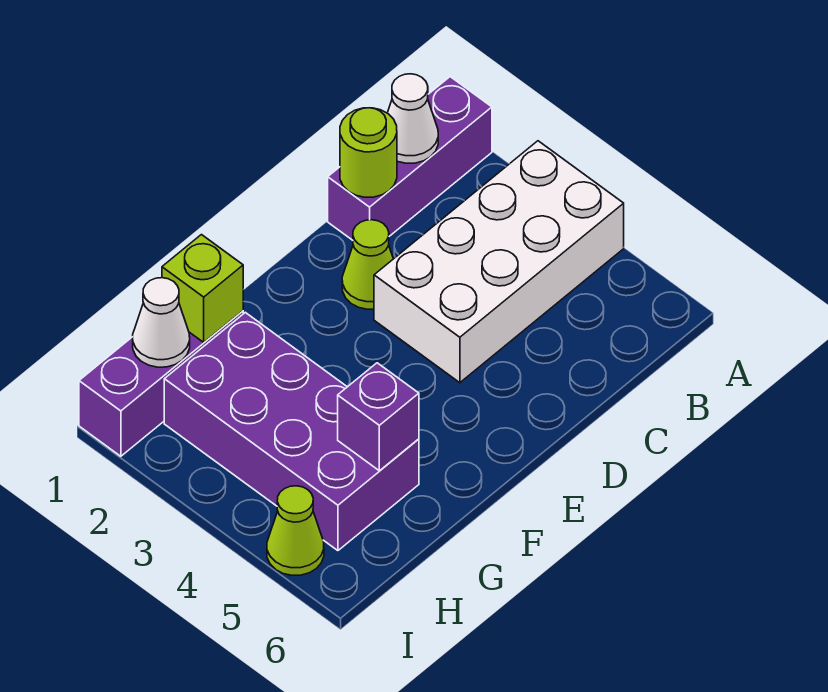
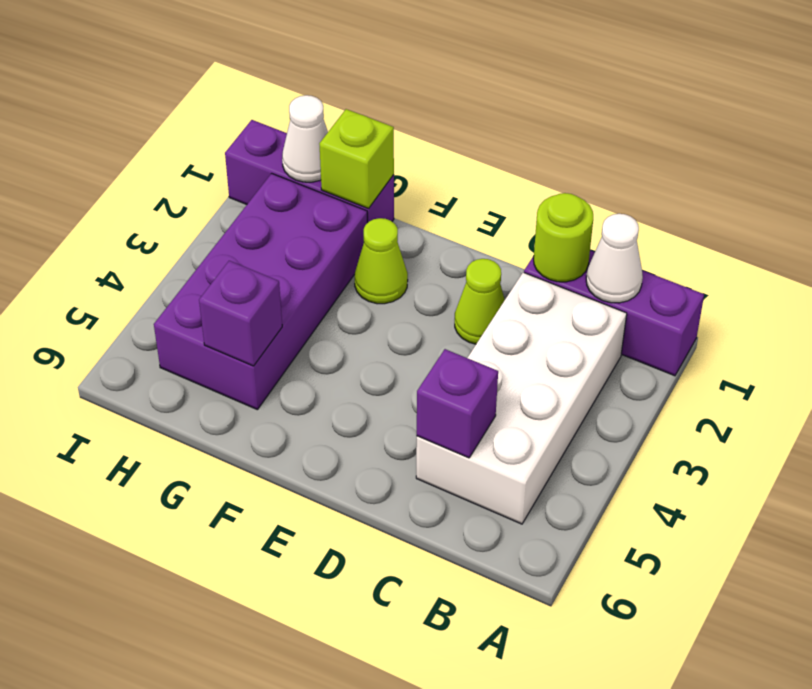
white brick A3:D4 level 1 -> white brick B2:C5 level 1
none -> purple brick C5 level 2
lime cone I5 level 1 -> lime cone F2 level 1

